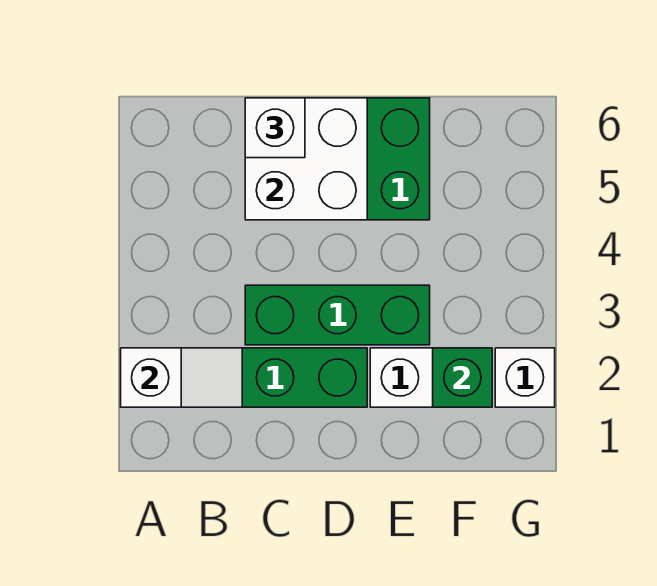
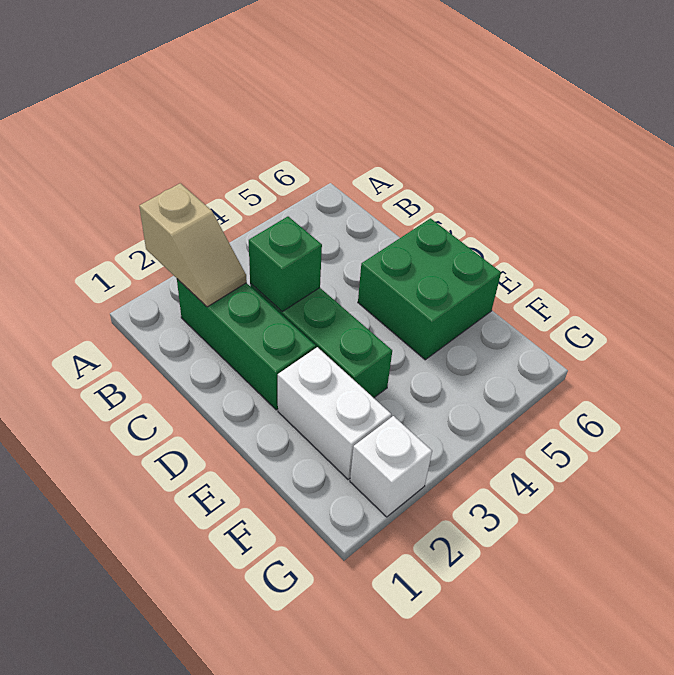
white slope A2:B2 level 2 top A -> tan slope A2:B2 level 2 top A
white brick C5:D6 level 2 -> none
white brick C6 level 3 -> none
green brick F2 level 2 -> green brick C3 level 2

